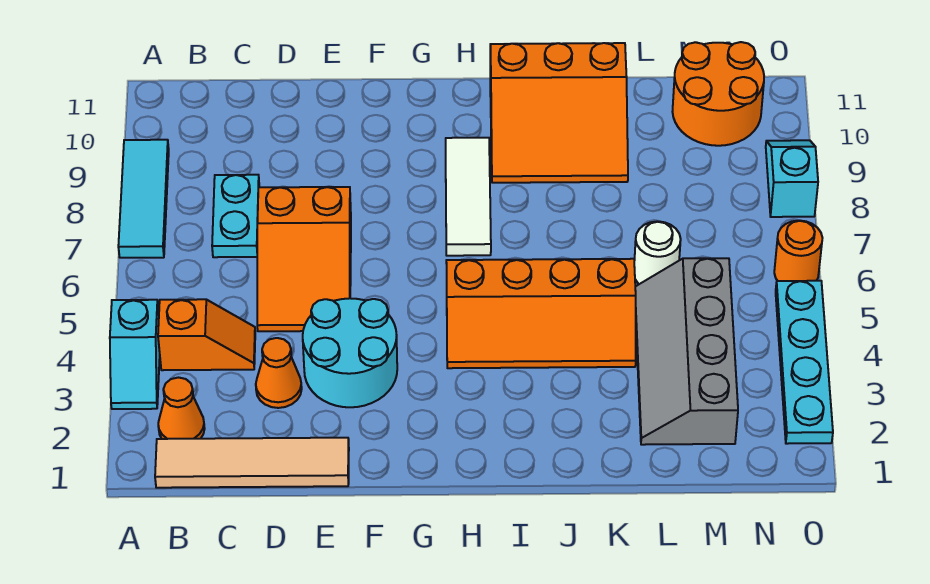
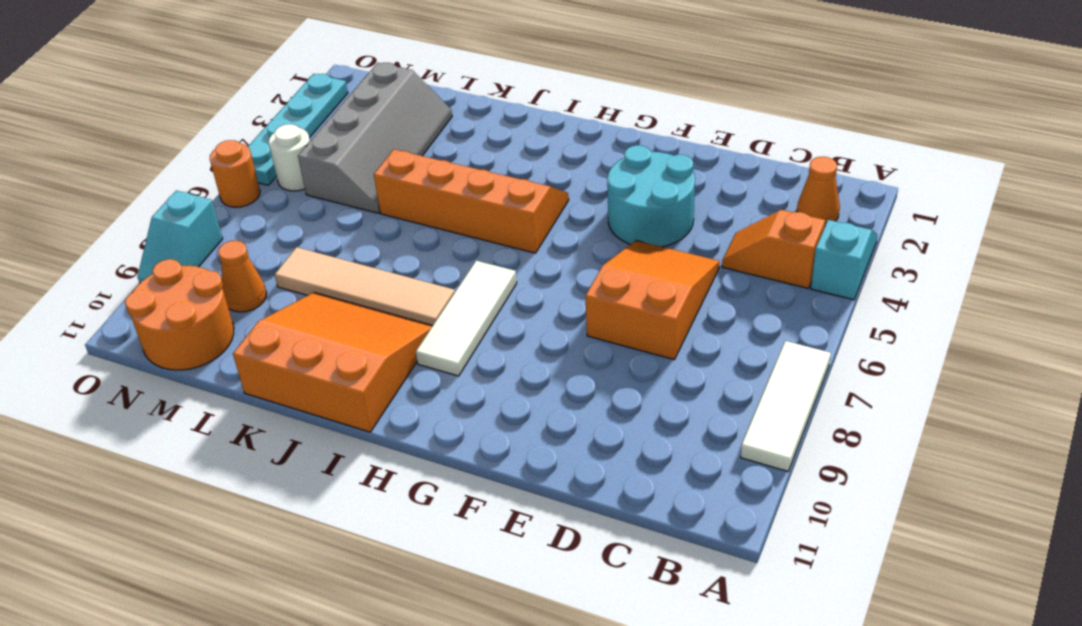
cyan tile A7:A9 level 1 -> white tile A7:A9 level 1
tan tile B1:E1 level 1 -> tan tile I8:L8 level 1
cyan plate C7:C8 level 1 -> none
orange cone D3 level 1 -> orange cone M9 level 1
white round brick L6 level 1 -> white round brick N5 level 1

